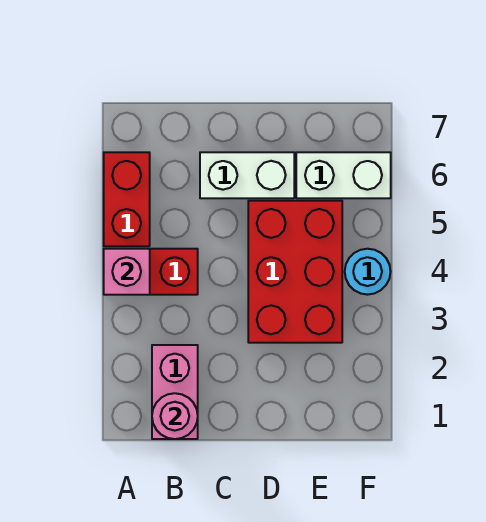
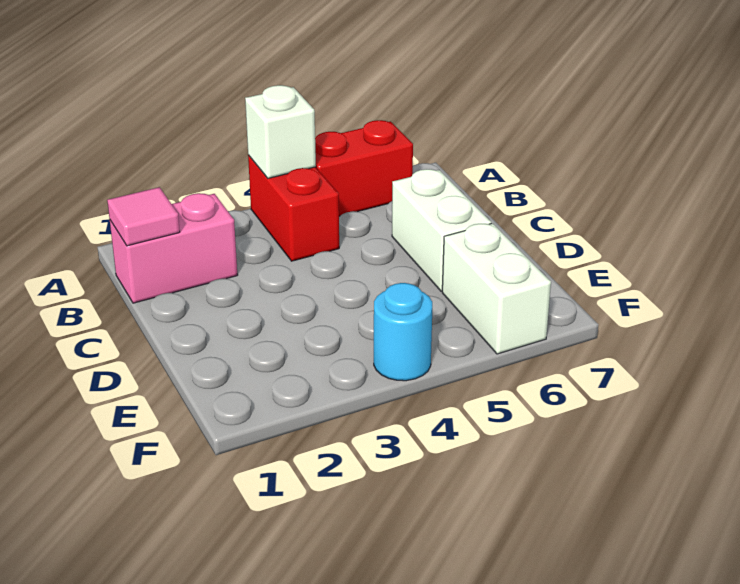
pink brick A4 level 2 -> white brick A4 level 2
pink round brick B1 level 2 -> pink tile B1 level 2
red brick D3:E5 level 1 -> none

